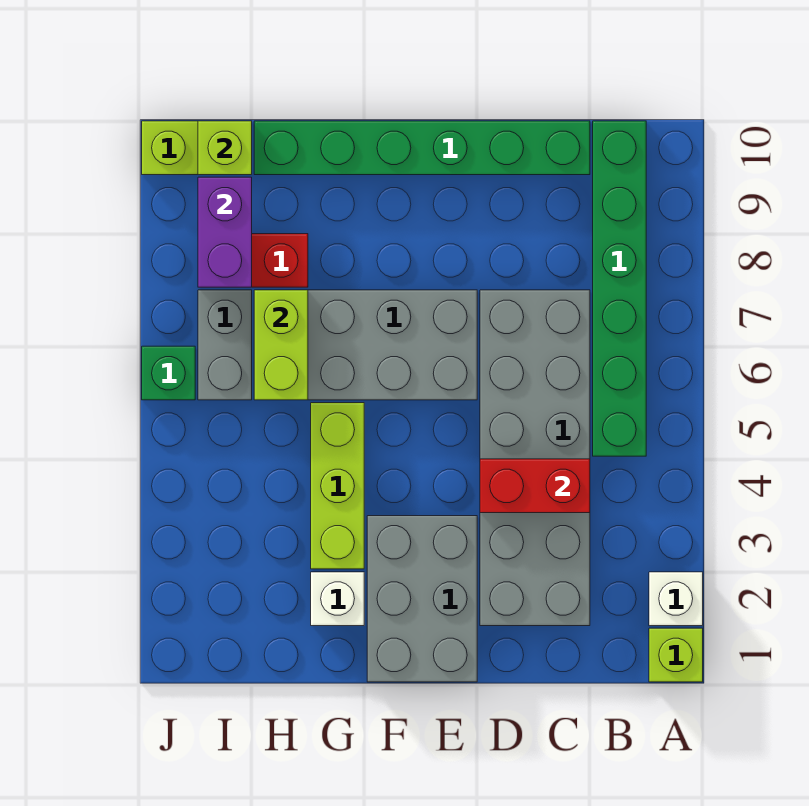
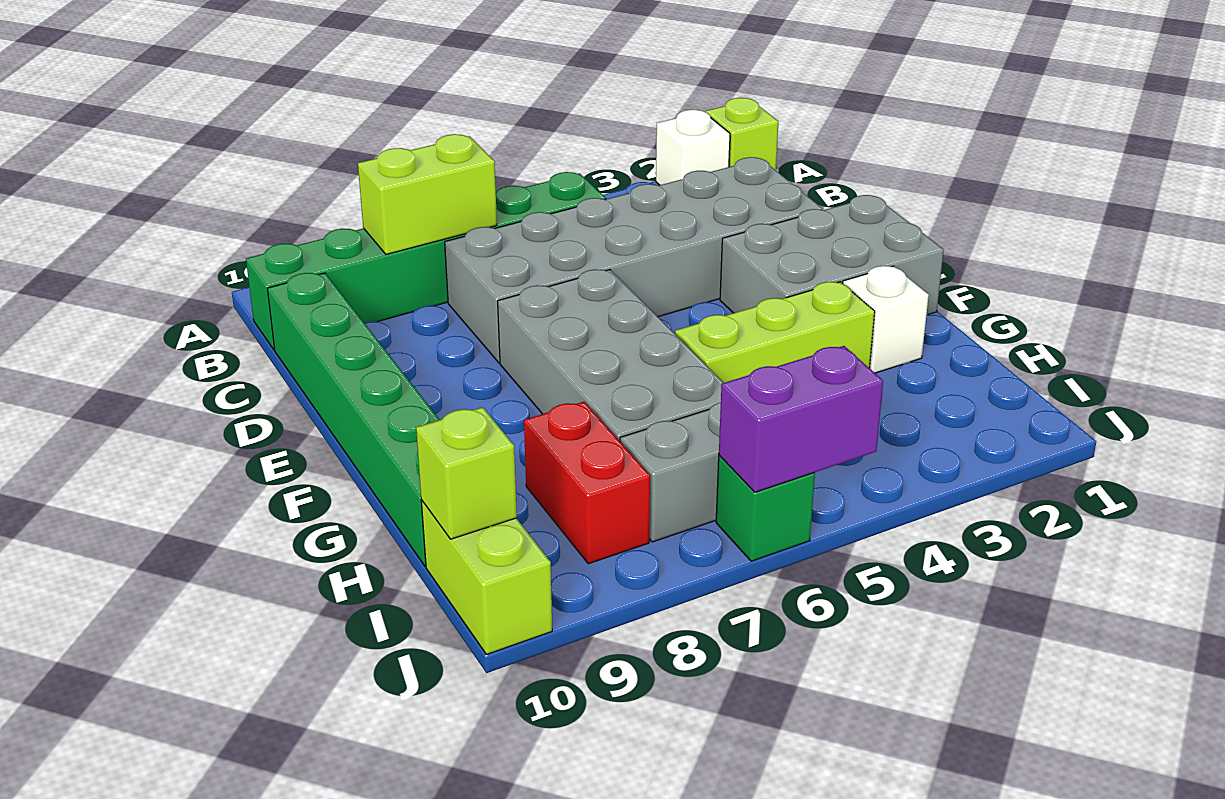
red brick C4:D4 level 2 -> none
lime brick H6:H7 level 2 -> lime brick B7:B8 level 2
purple brick I8:I9 level 2 -> purple brick J5:J6 level 2

